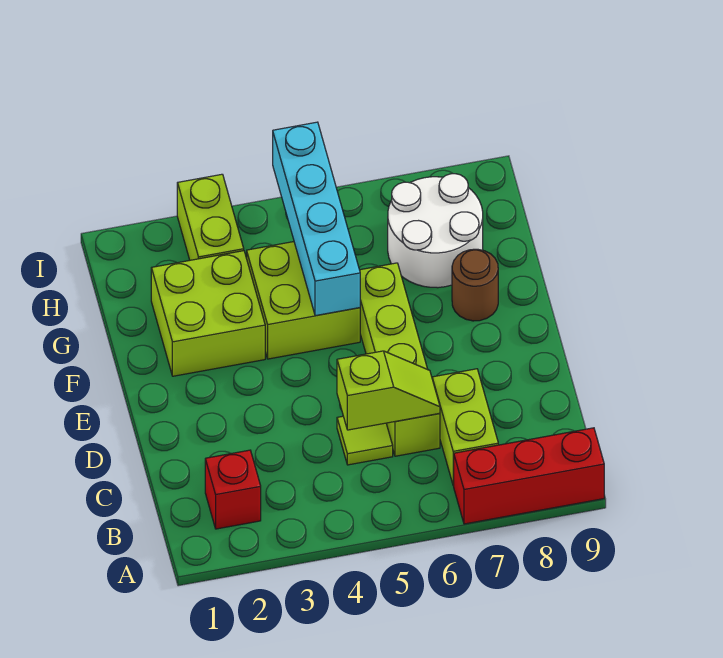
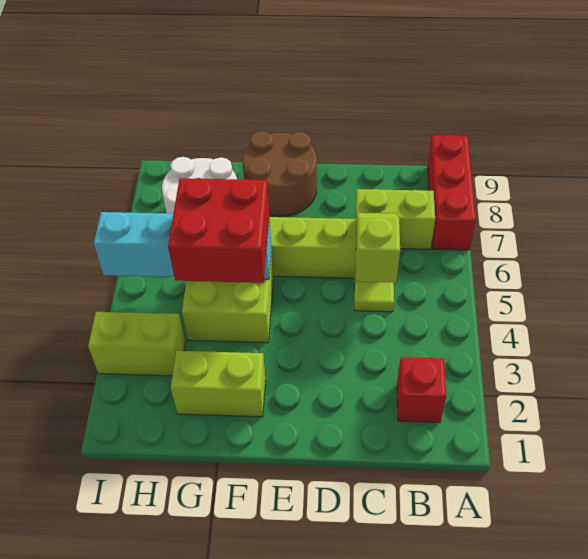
lime brick F2:G3 level 1 -> lime brick F2:G2 level 1
none -> red brick F4:G5 level 3
brown round brick F8 level 1 -> brown round brick E8:F9 level 1

